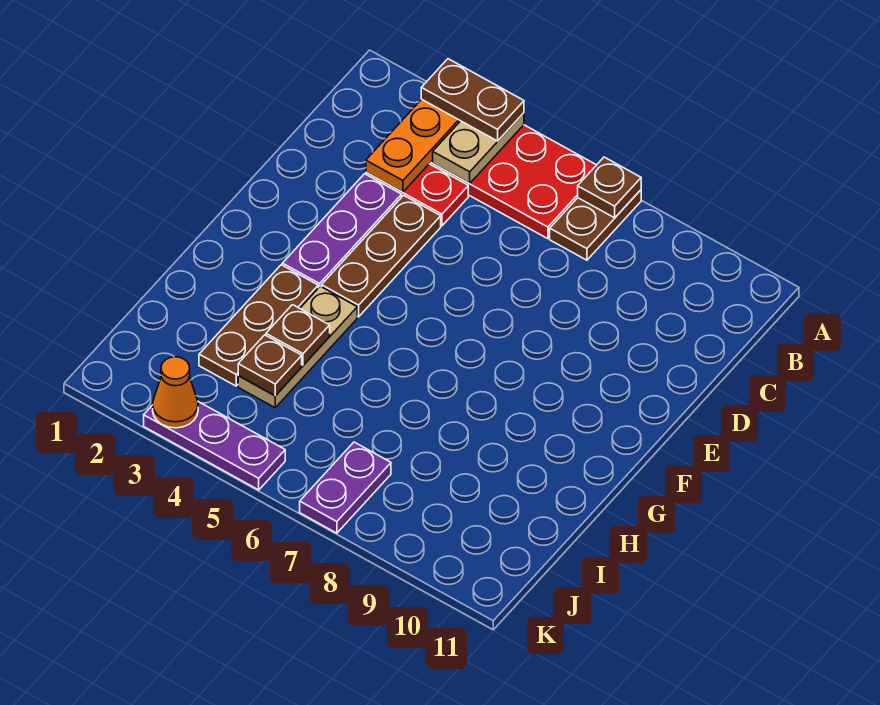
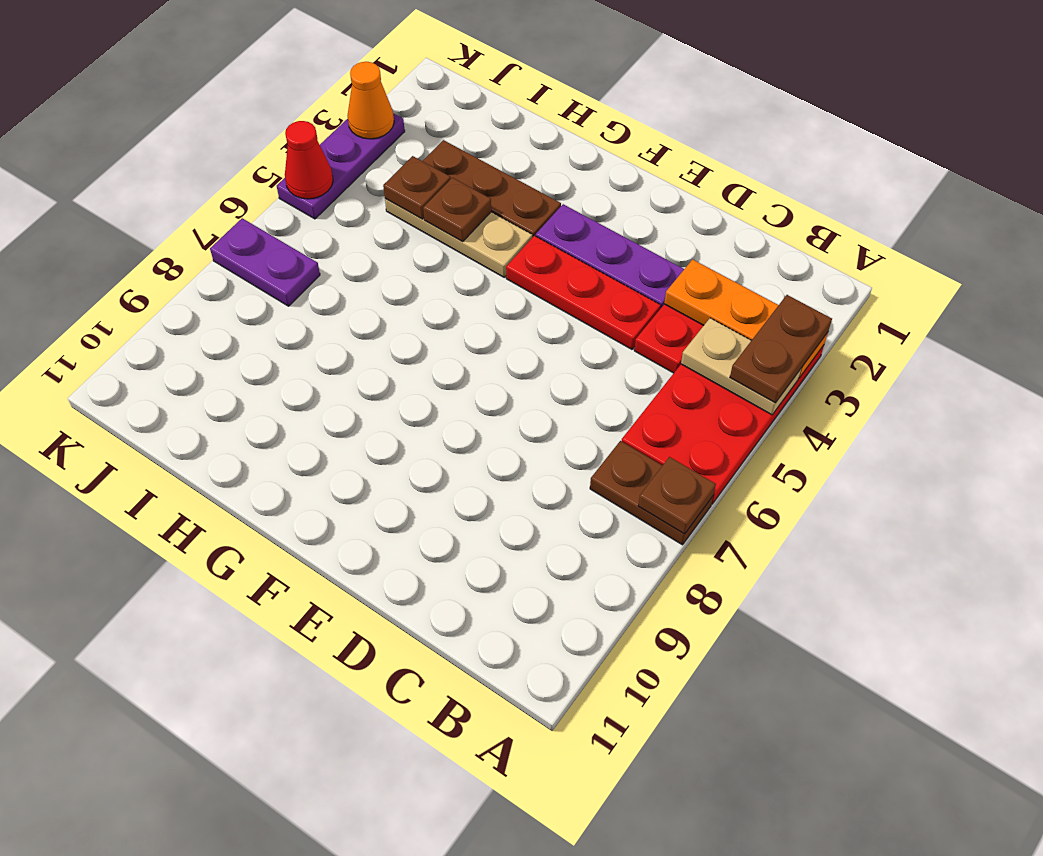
brown plate D4:F4 level 1 -> red plate D4:F4 level 1
none -> red cone K5 level 2

